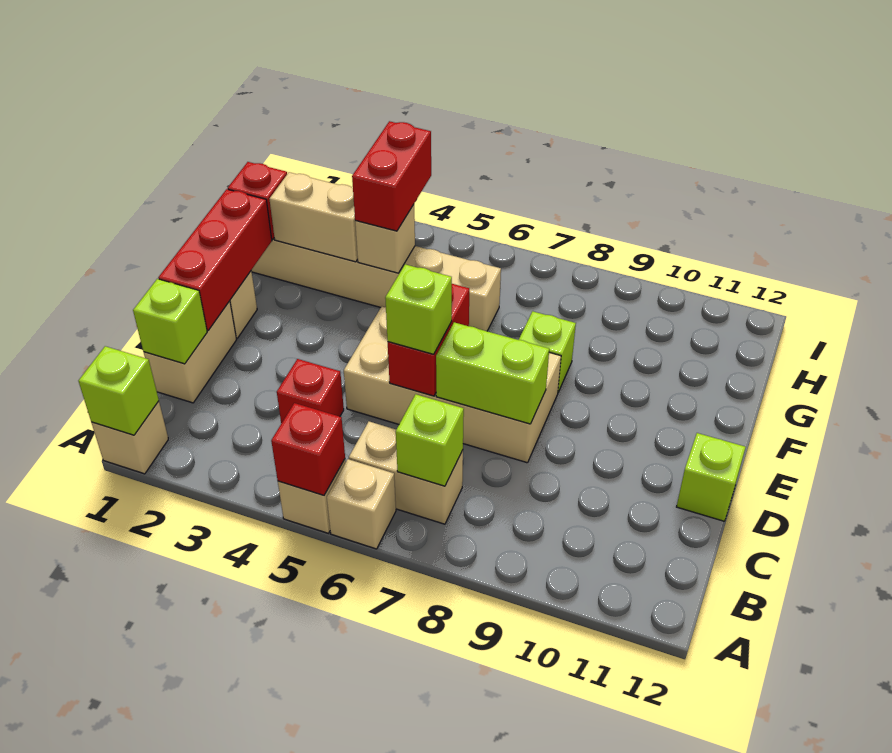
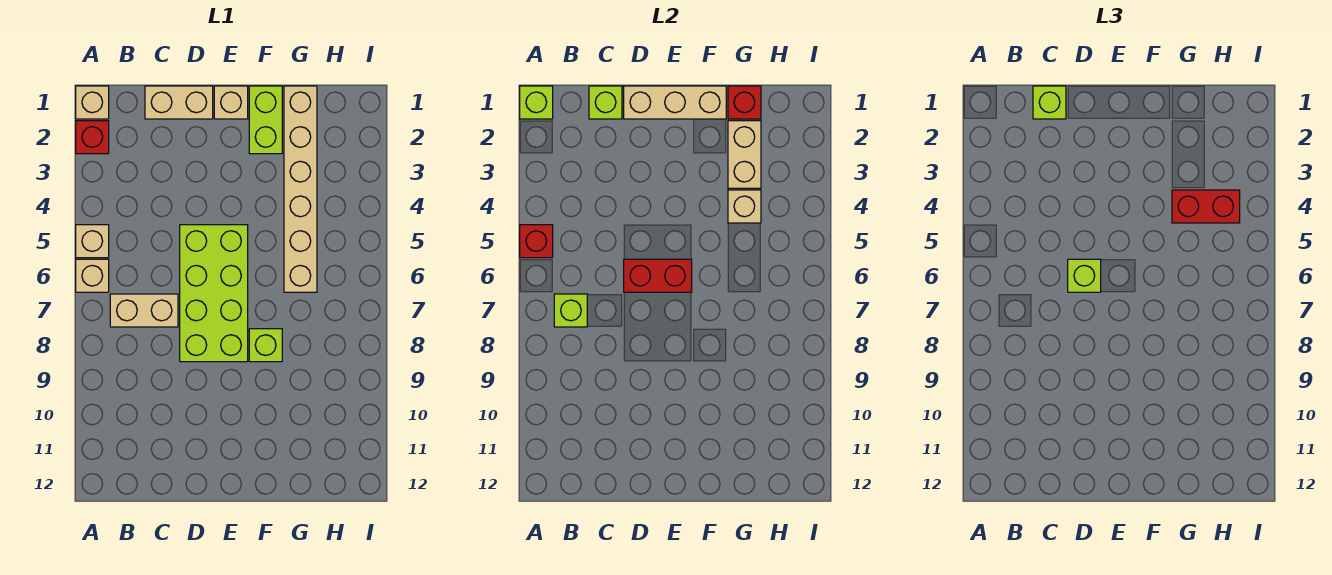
tan brick B6:B7 level 1 -> tan brick B7:C7 level 1
red brick C4 level 1 -> red brick A2 level 1
red brick D1:F1 level 2 -> tan brick D1:F1 level 2
tan brick D5:E8 level 1 -> lime brick D5:E8 level 1
lime brick D7:D8 level 2 -> lime brick F1:F2 level 1
lime brick D12 level 1 -> lime brick C1 level 3

